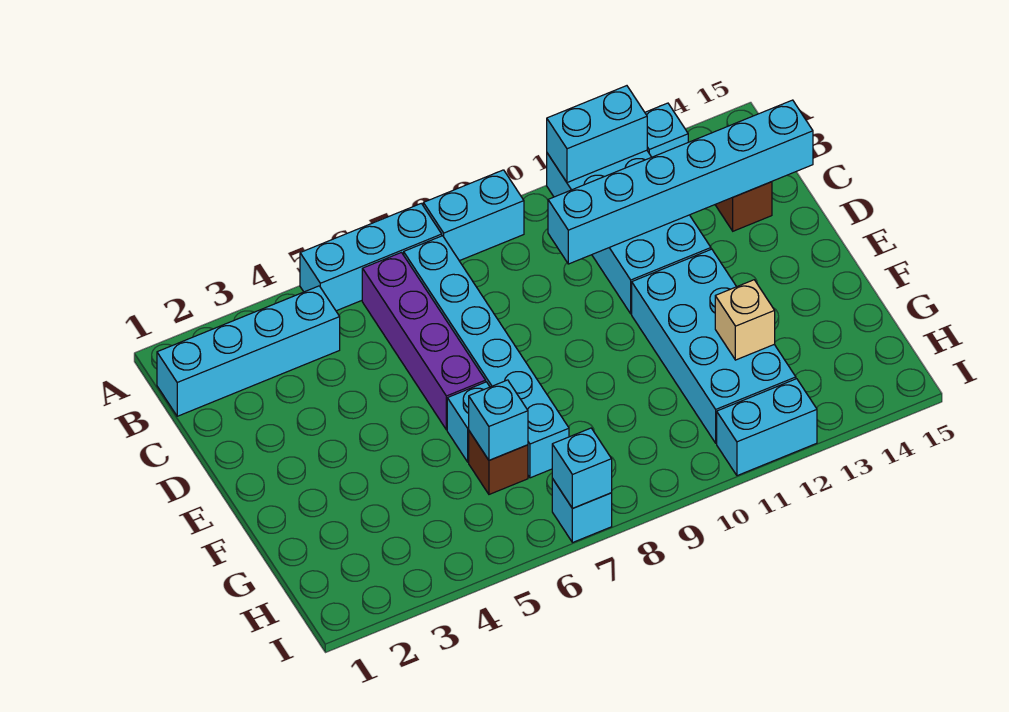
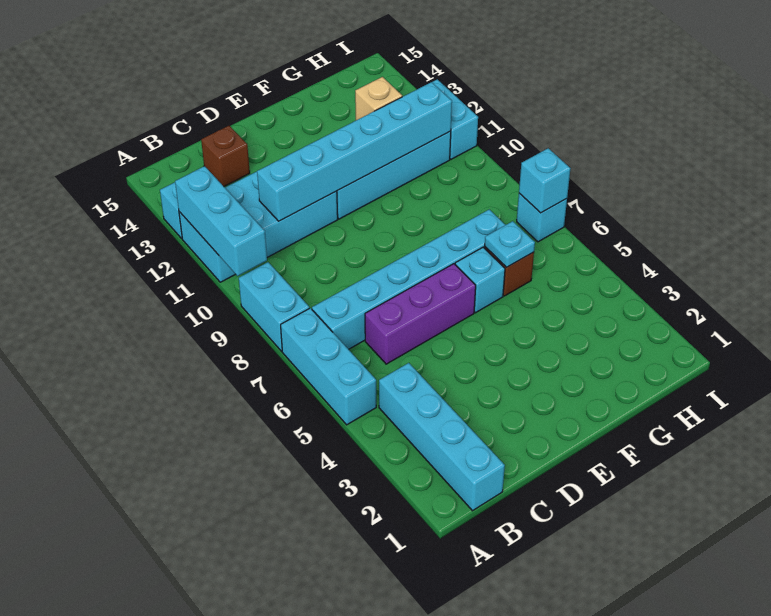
cyan brick A11:A12 level 2 -> cyan brick A10:A12 level 2
purple brick B6:E6 level 1 -> purple brick C6:E6 level 1
cyan brick C10:C15 level 2 -> cyan brick C11:H11 level 2
cyan brick G6 level 2 -> cyan plate G6 level 2

